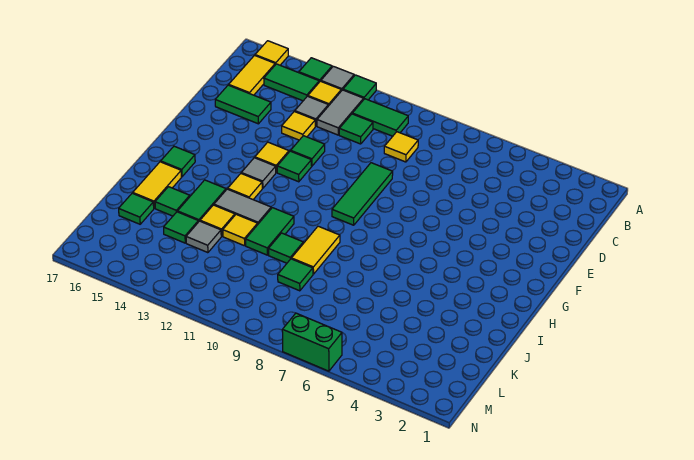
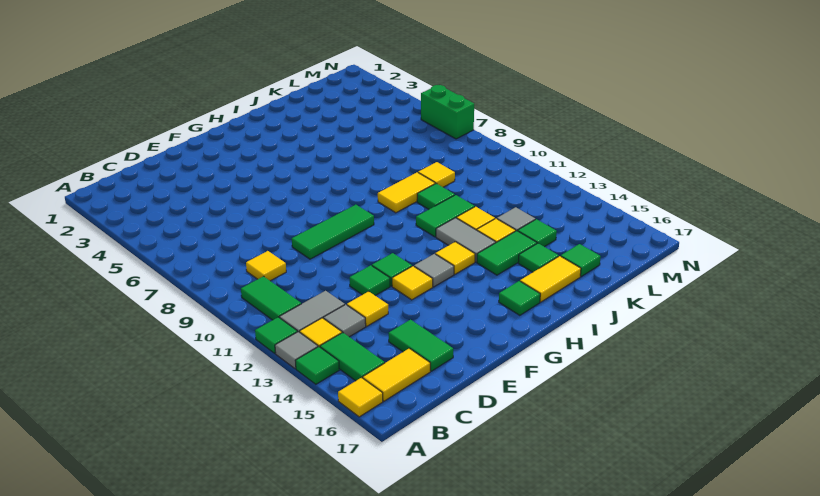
green tile C11 level 1 -> none
green tile K9 level 1 -> yellow tile K9 level 1

